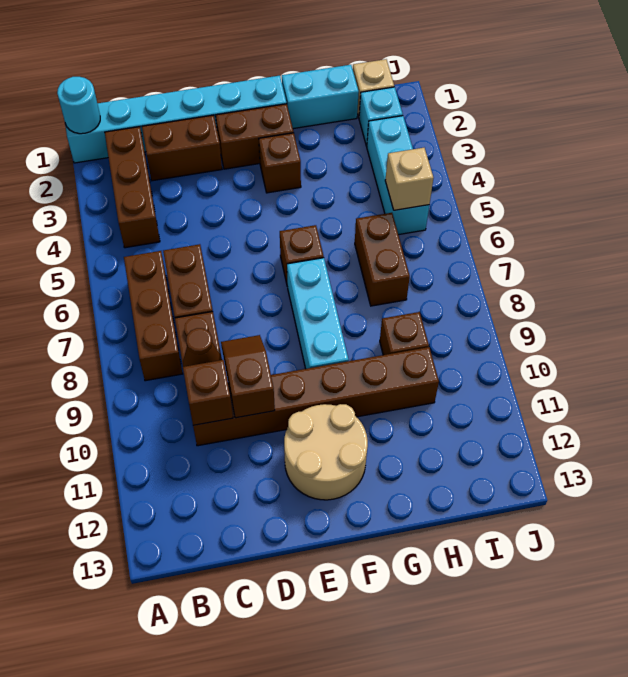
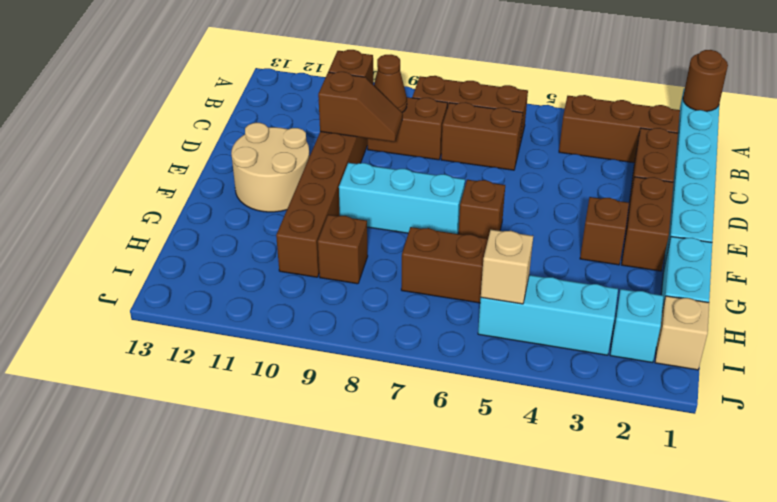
cyan round brick A1 level 2 -> brown round brick A1 level 2

